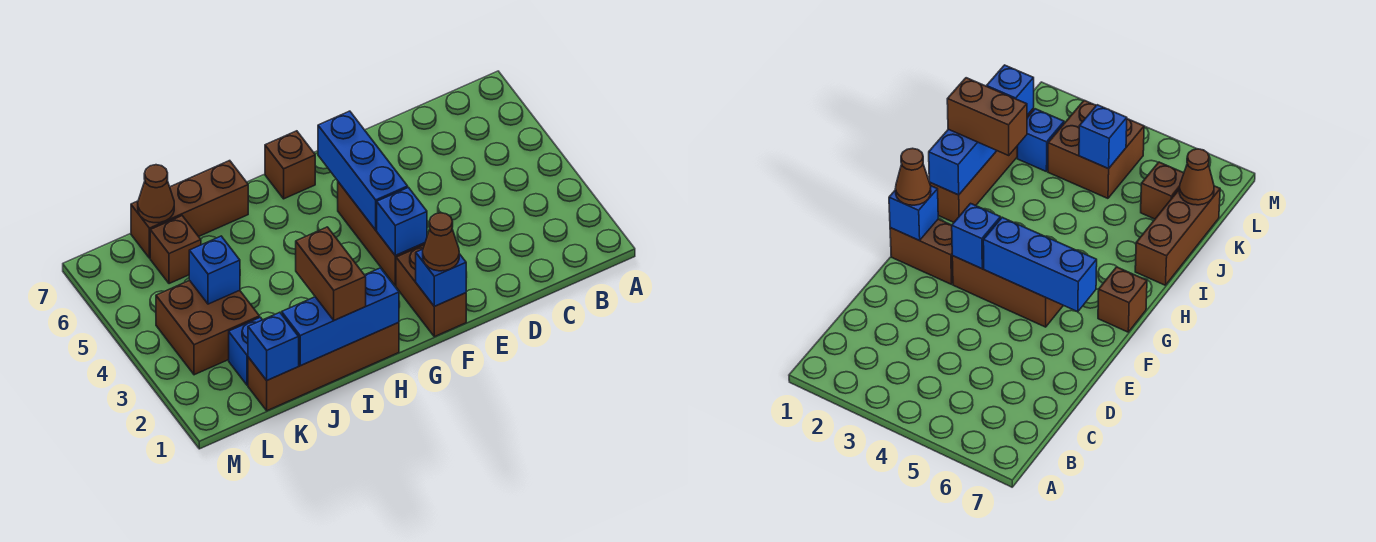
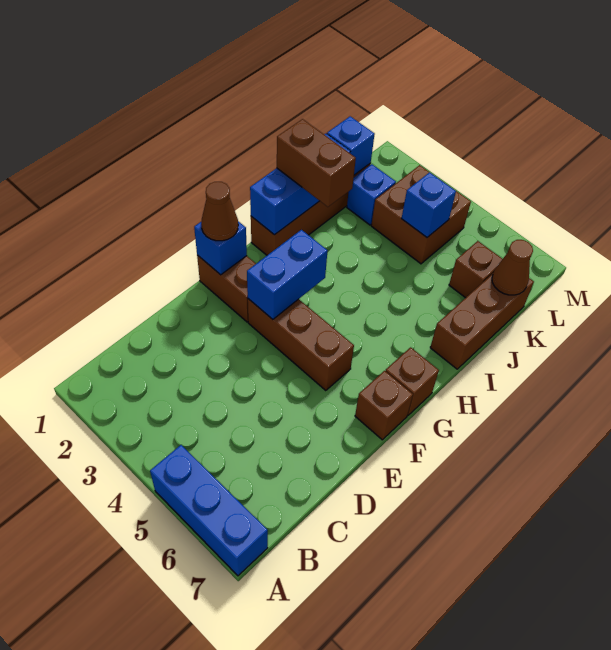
blue brick F3 level 2 -> blue brick F3:G3 level 2
blue brick F4:F6 level 2 -> blue brick A5:A7 level 1
none -> brown brick F7 level 1

